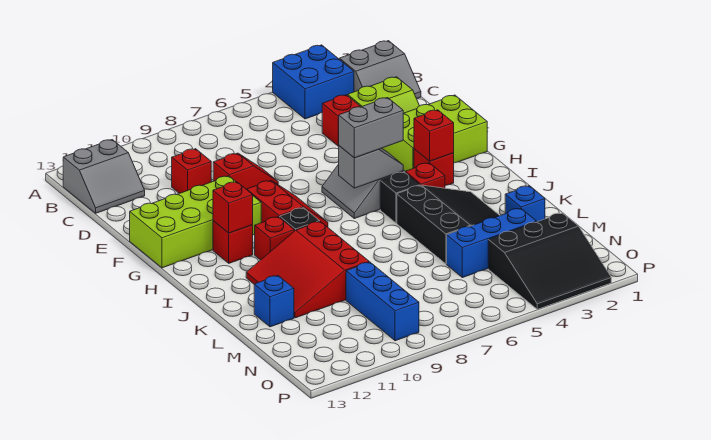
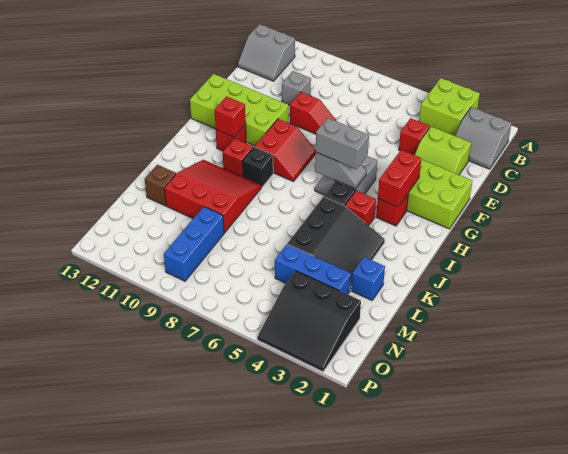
blue brick A3:B4 level 1 -> lime brick A3:B4 level 1
red brick D10 level 1 -> grey brick D10 level 1
red brick H3 level 2 -> red brick G3:H3 level 2
red slope J9:L11 level 1 top 9 -> red slope J9:L11 level 1 top L
blue brick L12 level 1 -> brown brick L12 level 1

